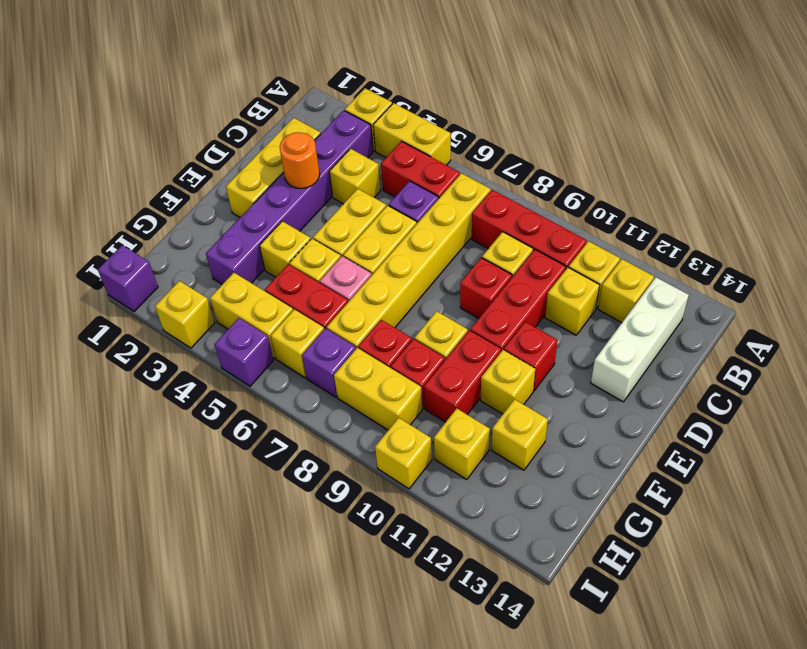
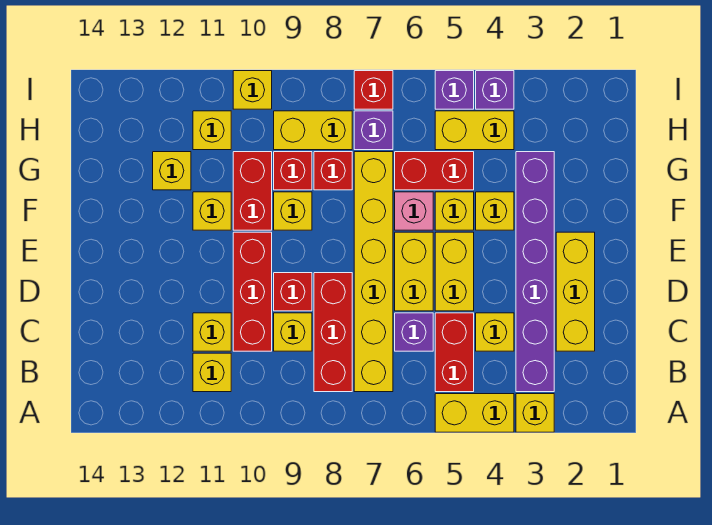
red brick B5:B6 level 1 -> red brick B5:C5 level 1
red brick B8:B10 level 1 -> red brick B8:D8 level 1
yellow brick B12 level 1 -> none
white brick B13:D13 level 1 -> none
orange round brick D3 level 2 -> none
red brick E11 level 1 -> red brick I7 level 1
yellow brick H6 level 1 -> none
purple brick I1 level 1 -> purple brick I4 level 1
yellow brick I3 level 1 -> none

